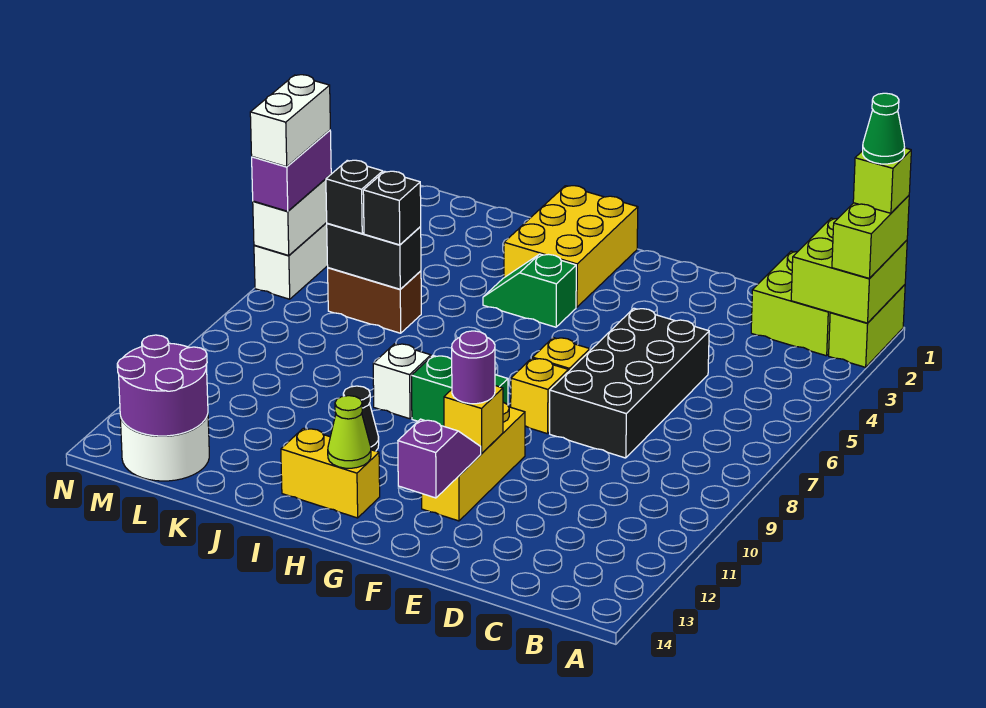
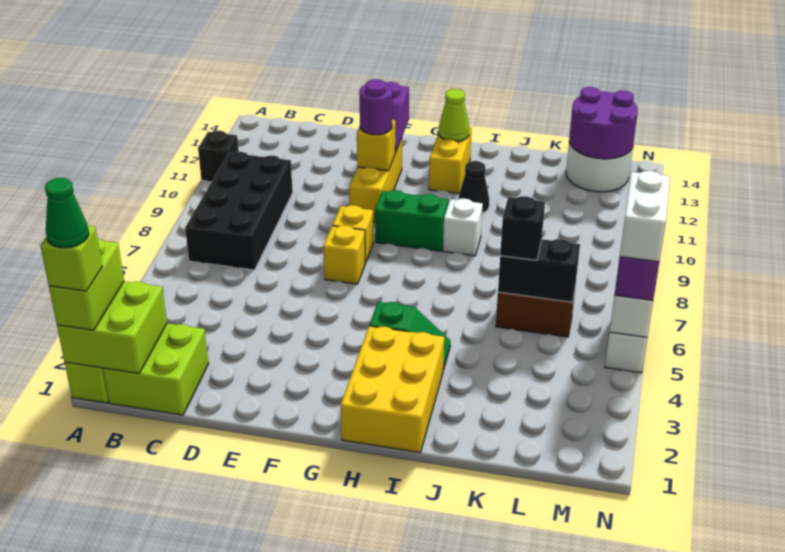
black brick D5:E8 level 1 -> black brick B7:C10 level 1
yellow brick H13:I13 level 1 -> yellow brick H12:H13 level 1
black brick L6 level 3 -> black brick A11 level 1

